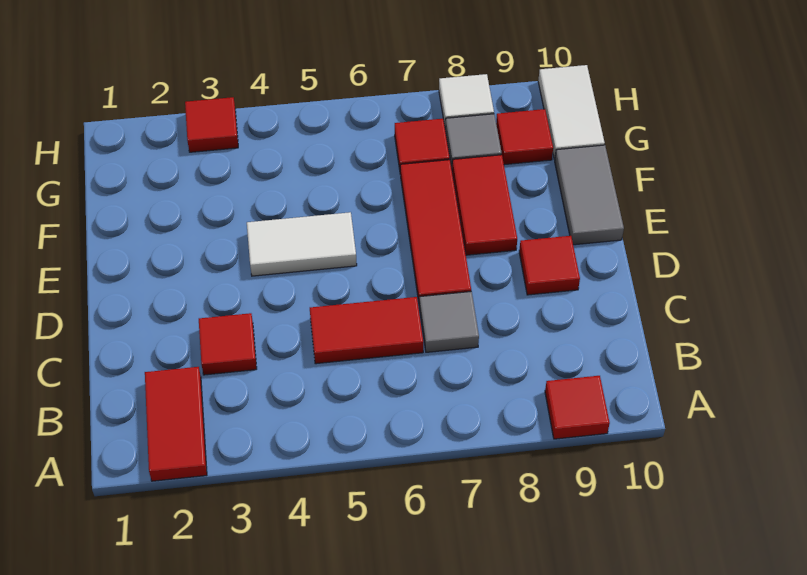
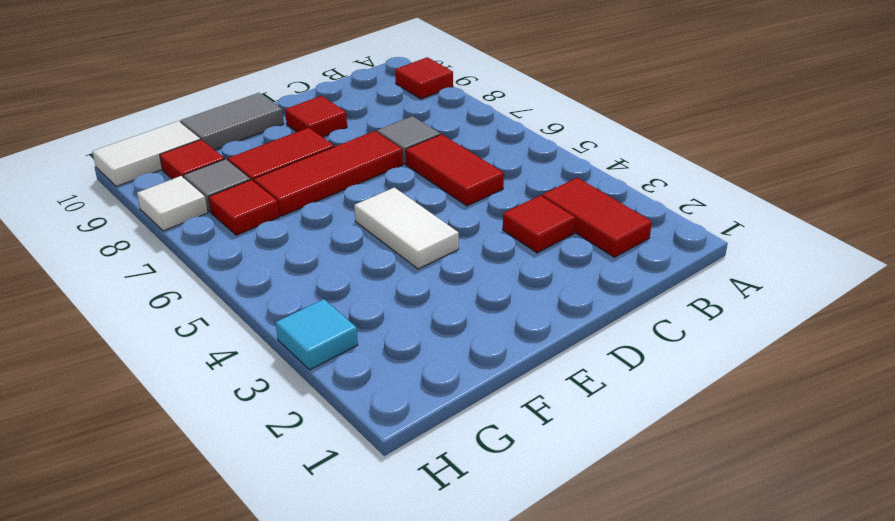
red tile A2:B2 level 1 -> red tile B2:B3 level 1
red tile H3 level 1 -> cyan tile H3 level 1

